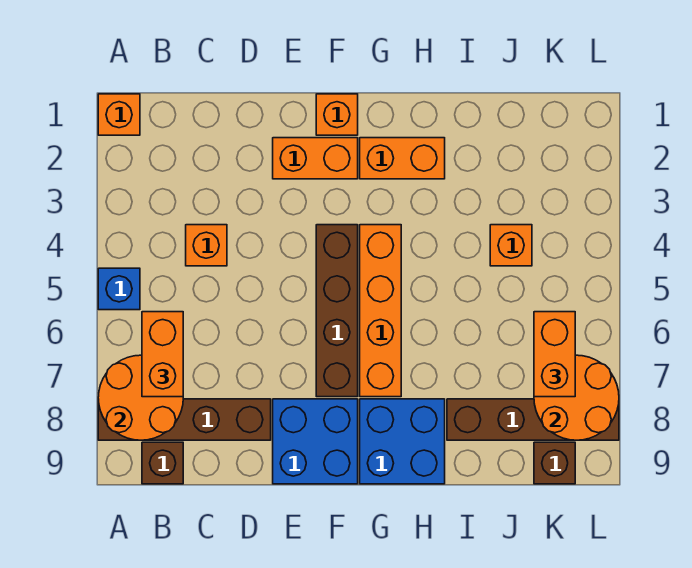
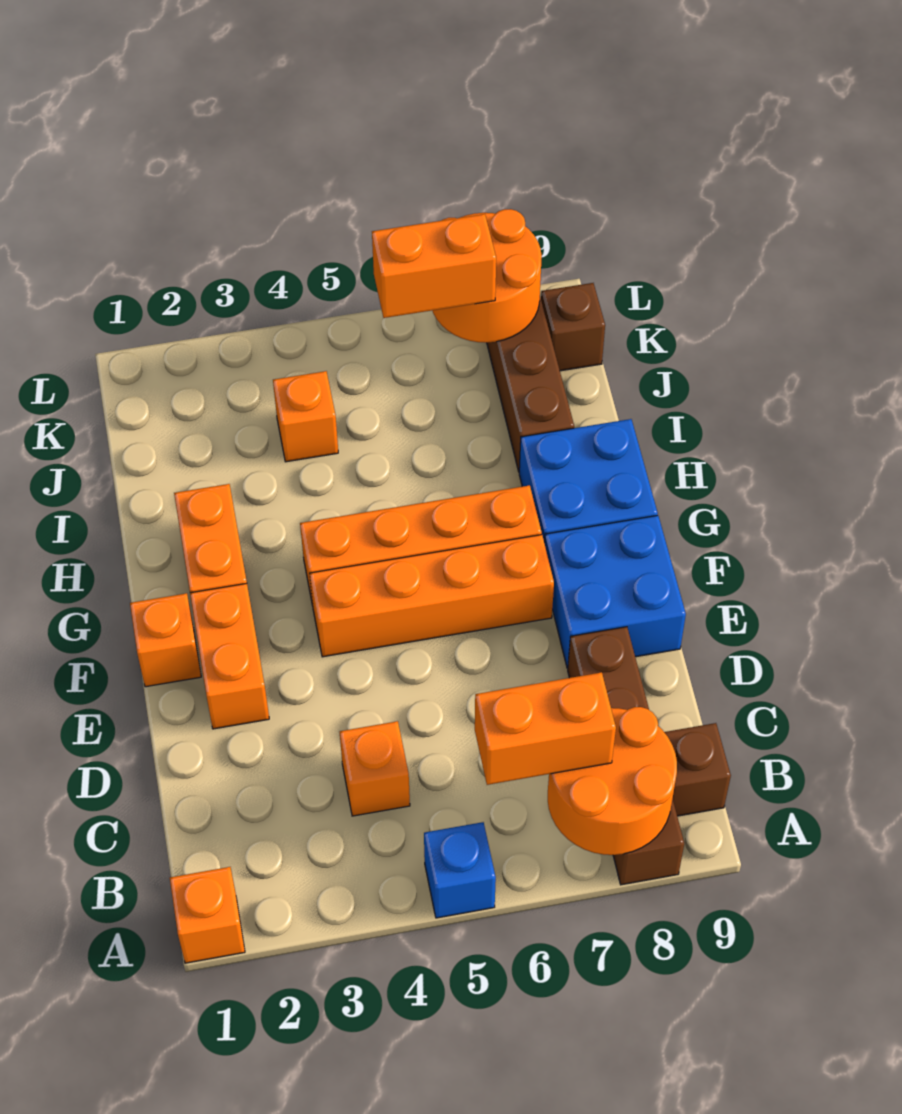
brown brick F4:F7 level 1 -> orange brick F4:F7 level 1

